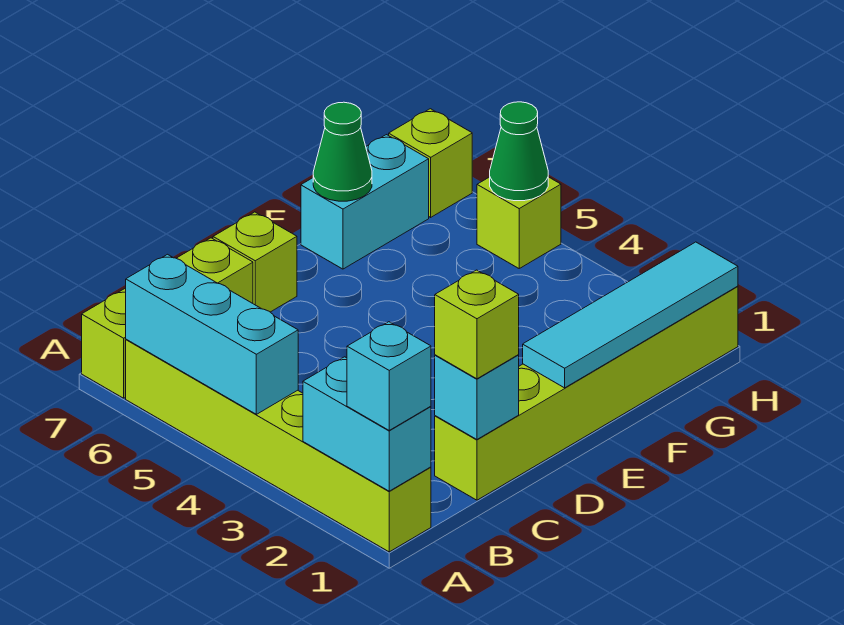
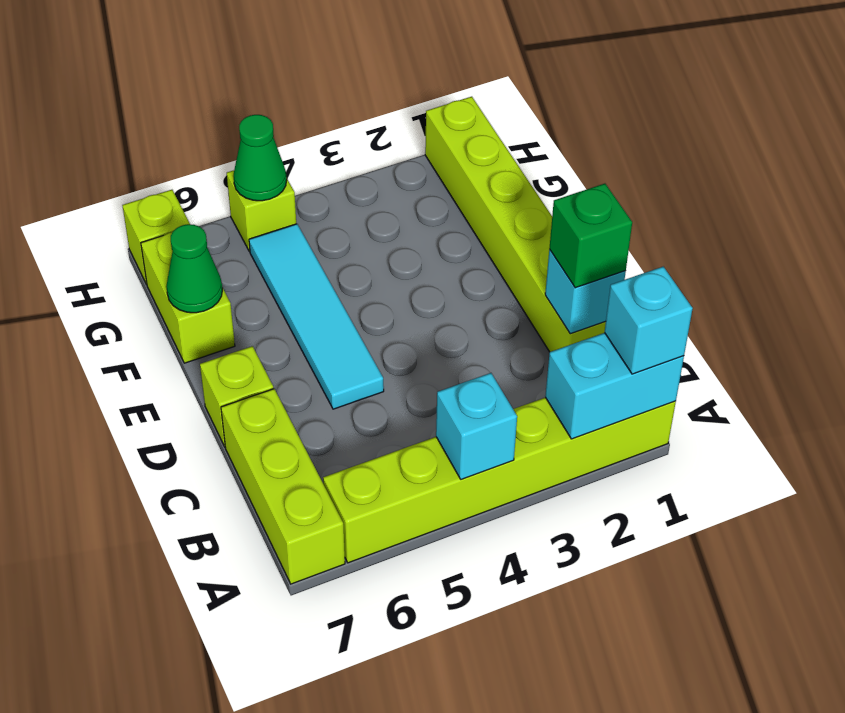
cyan brick A4:A6 level 2 -> cyan brick A4 level 2
lime brick C1 level 3 -> green brick C1 level 3
cyan tile E1:H1 level 2 -> cyan tile D5:G5 level 1
cyan brick F7:G7 level 1 -> lime brick F7:G7 level 1

